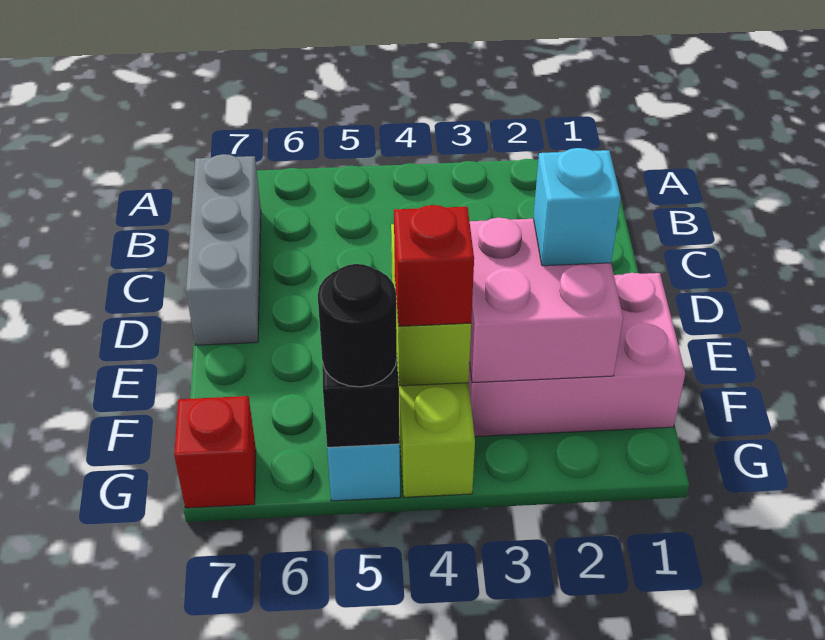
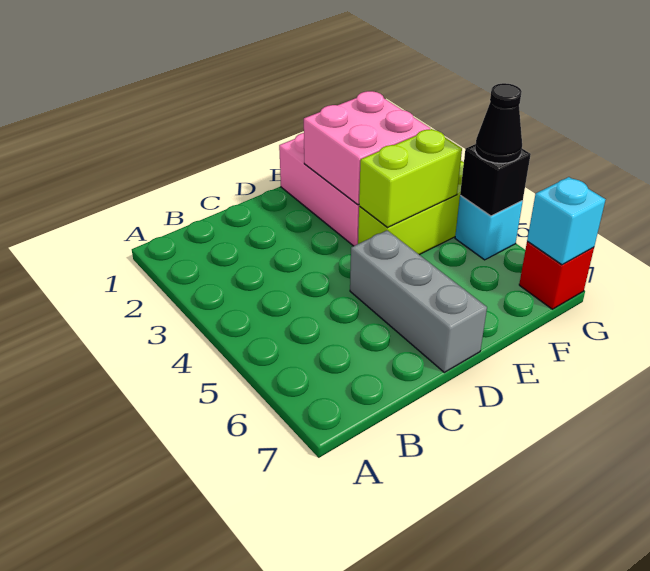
grey brick B7:D7 level 1 -> grey brick D5:D7 level 1
cyan brick E2 level 3 -> cyan brick G7 level 2
red brick F4 level 3 -> none
black round brick G5 level 3 -> black cone G5 level 3

